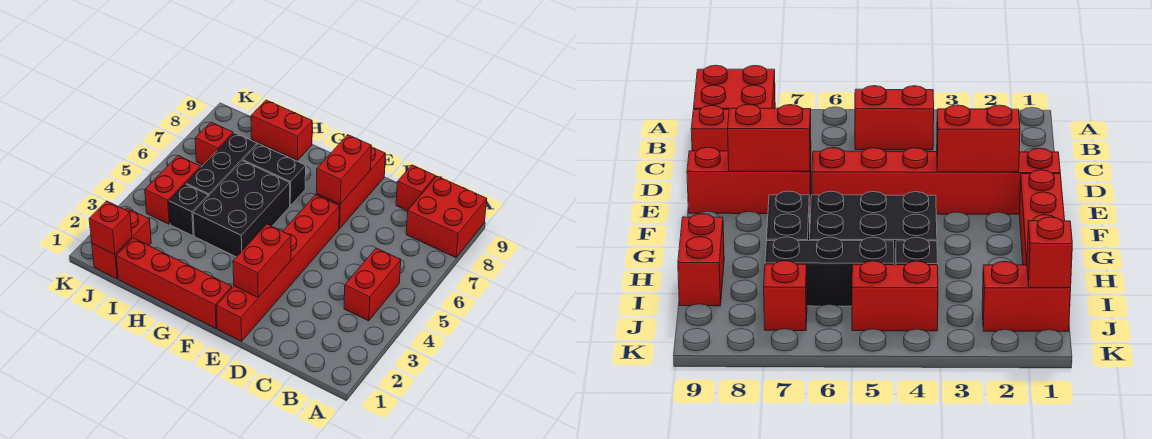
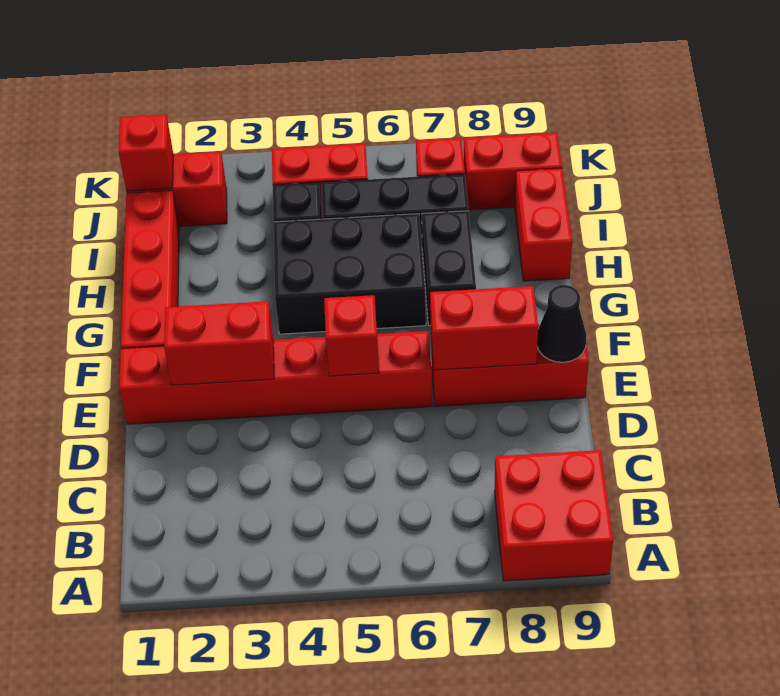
red brick B4:B5 level 1 -> red brick J8:J9 level 1
red brick C9 level 1 -> red brick E5 level 2
none -> black cone E9 level 2

